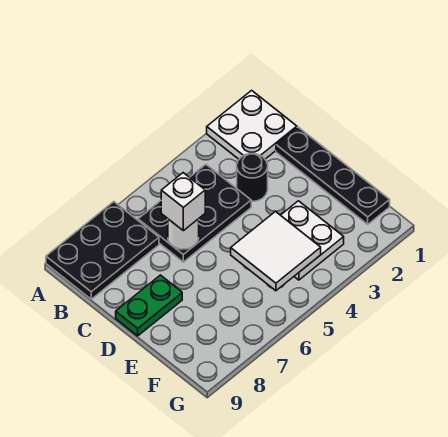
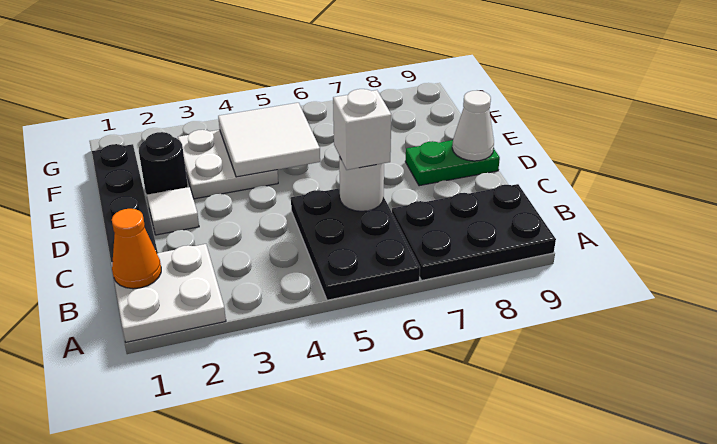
none -> orange cone B1 level 2
black plate B4:C6 level 1 -> black plate A5:C6 level 1
black round brick C3 level 1 -> black round brick E2 level 1
none -> white tile D2 level 1
none -> white cone D9 level 2

